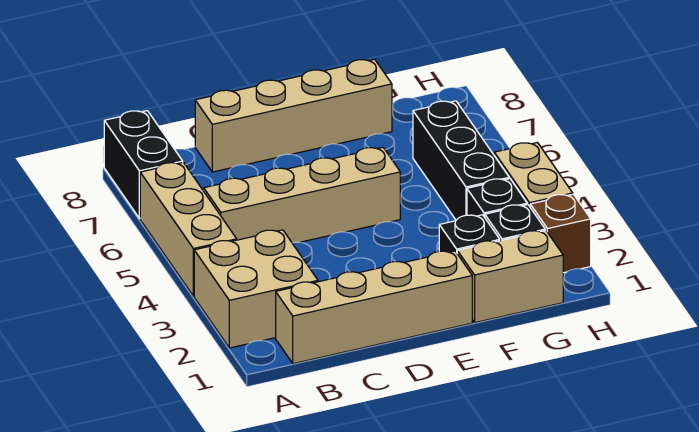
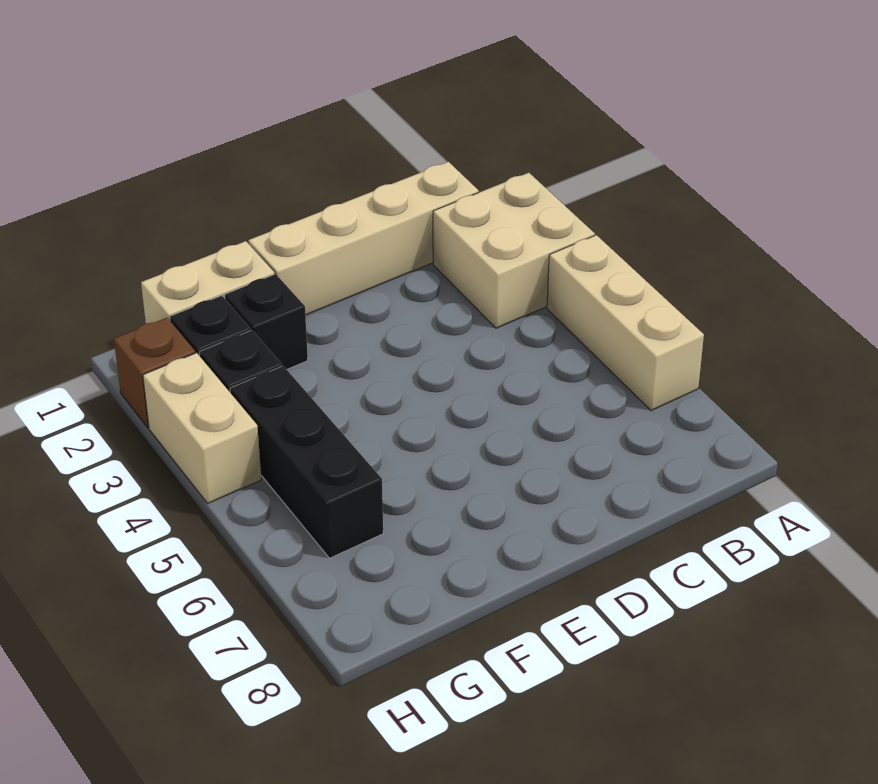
black brick A7:A8 level 1 -> none
tan brick B5:E5 level 1 -> none
tan brick C8:F8 level 1 -> none

